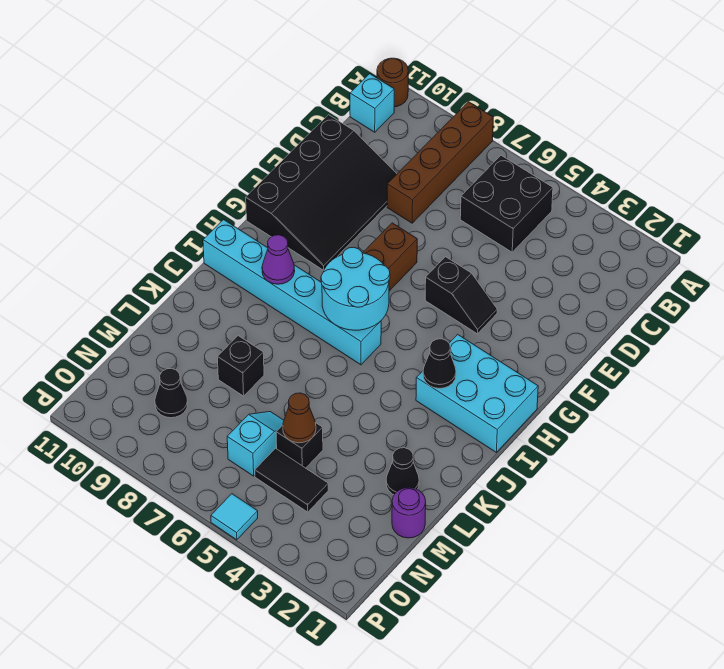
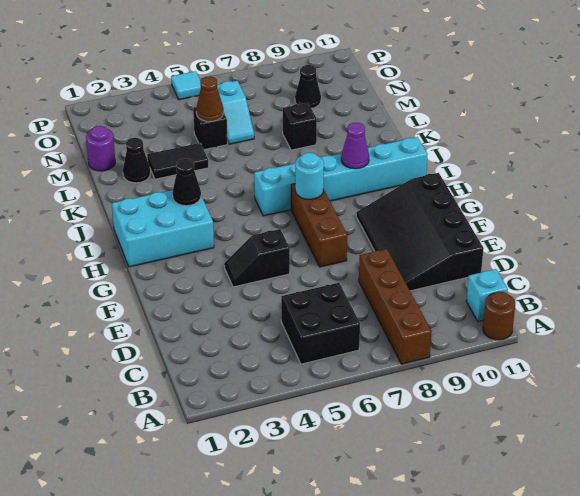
cyan round brick H6:I7 level 2 -> cyan round brick H7 level 2
black tile N4:N5 level 1 -> black tile L3:L4 level 1

